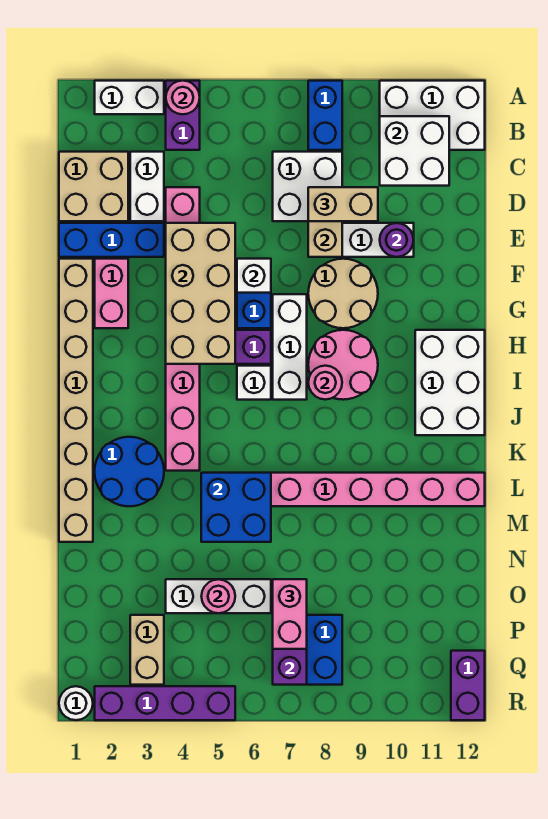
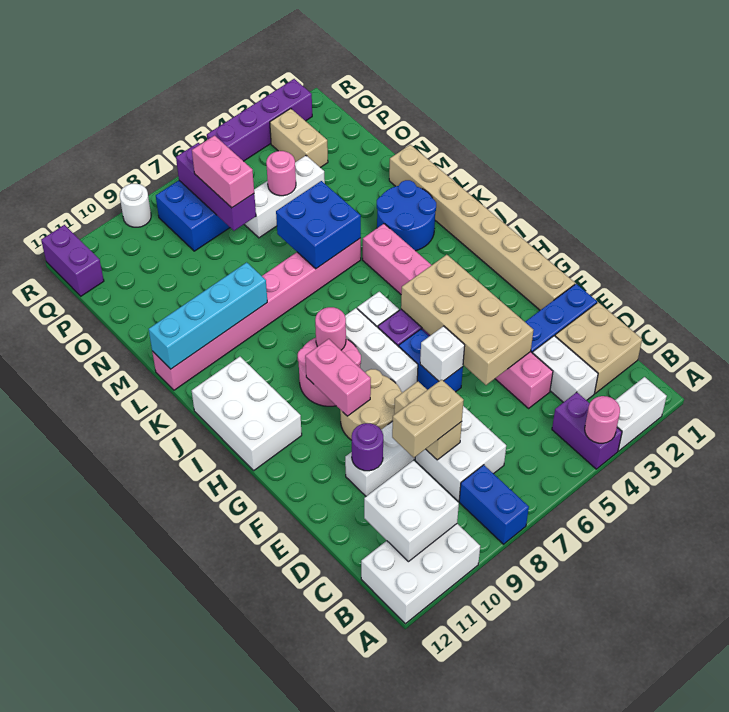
pink brick F2:G2 level 1 -> pink brick G9:H9 level 2
none -> cyan brick L9:L12 level 2
white round brick R1 level 1 -> white round brick R9 level 1

